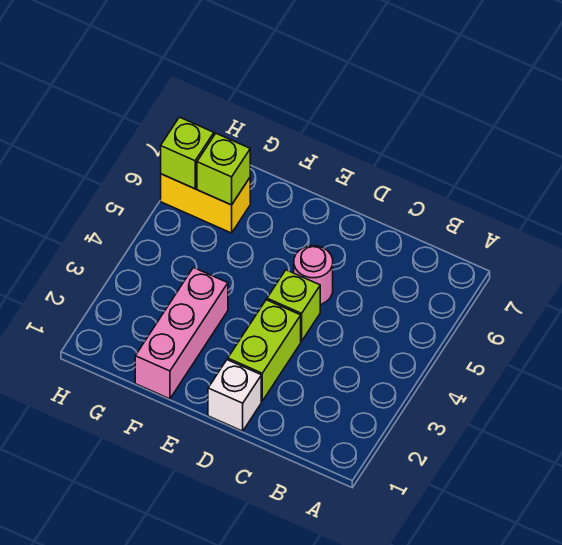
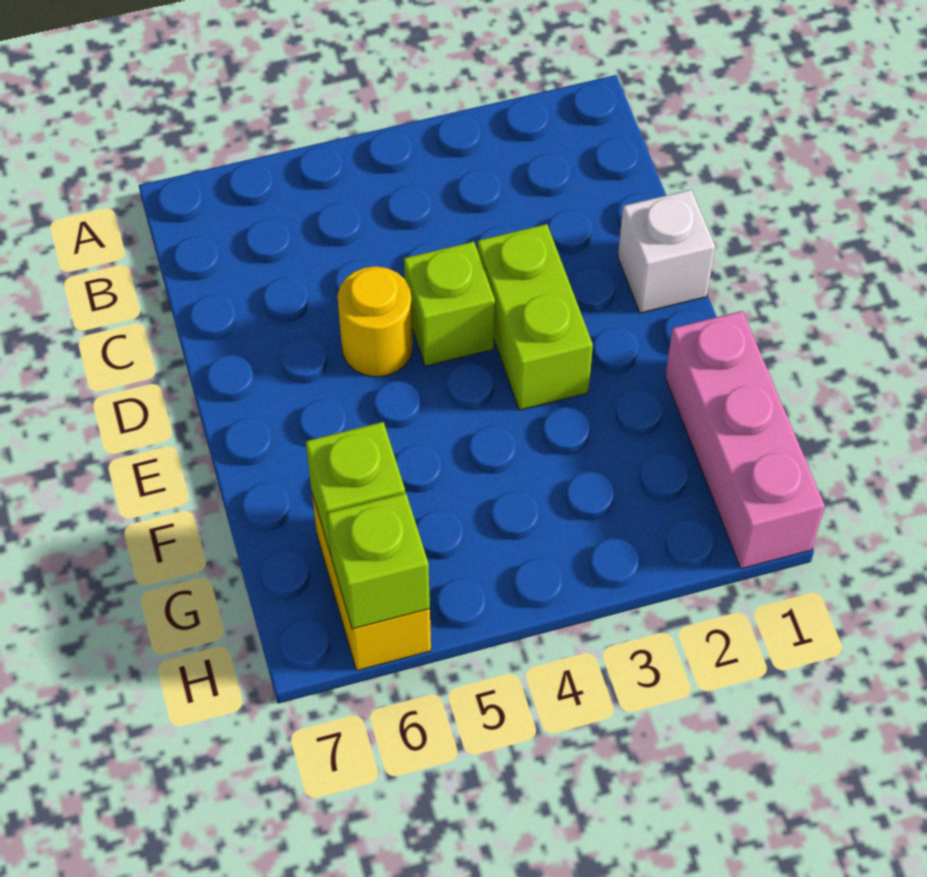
lime brick D2:D3 level 1 -> lime brick D3:E3 level 1
pink round brick D5 level 1 -> yellow round brick D5 level 1
pink brick F1:F3 level 1 -> pink brick F1:H1 level 1

